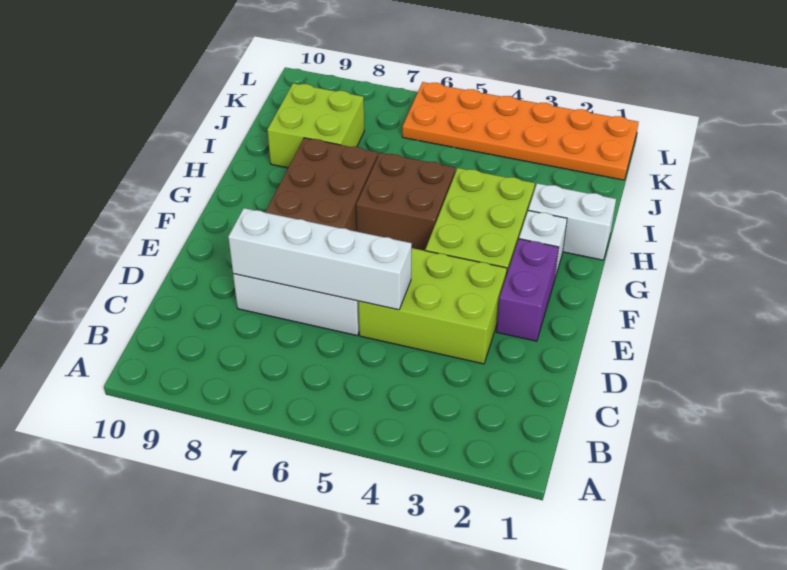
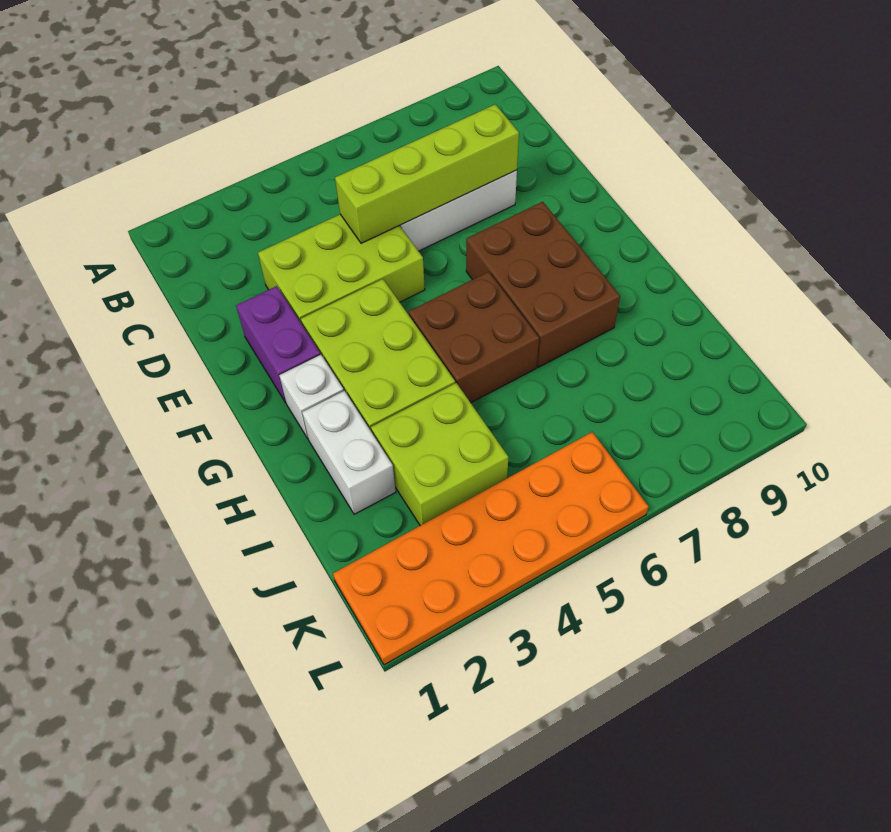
white brick D5:D8 level 2 -> lime brick D5:D8 level 2
white brick H1:H2 level 1 -> white brick H2:I2 level 1
lime brick I8:J9 level 1 -> lime brick I3:J4 level 1

